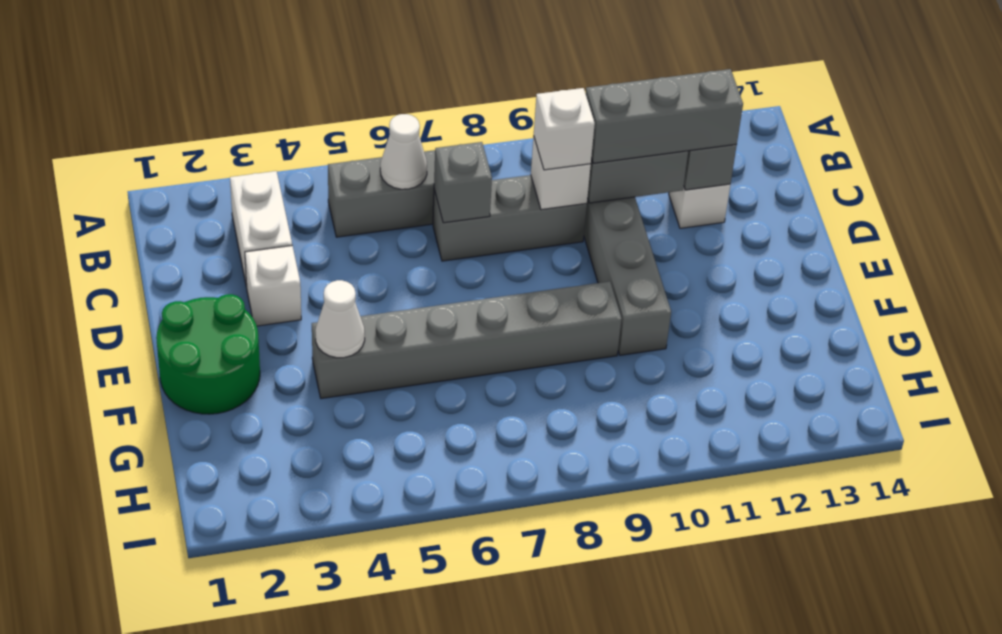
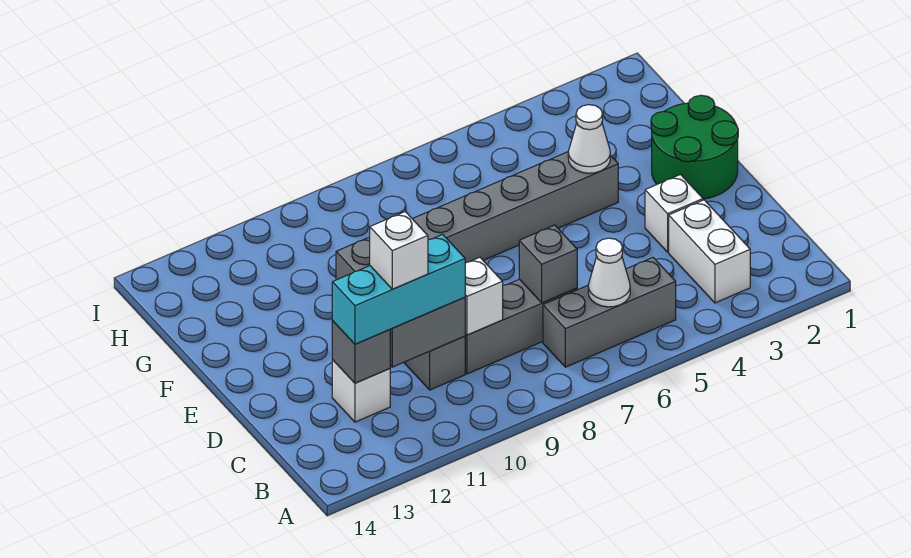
white brick C9 level 3 -> white brick C11 level 4
grey brick C10:C12 level 3 -> cyan brick C10:C12 level 3

